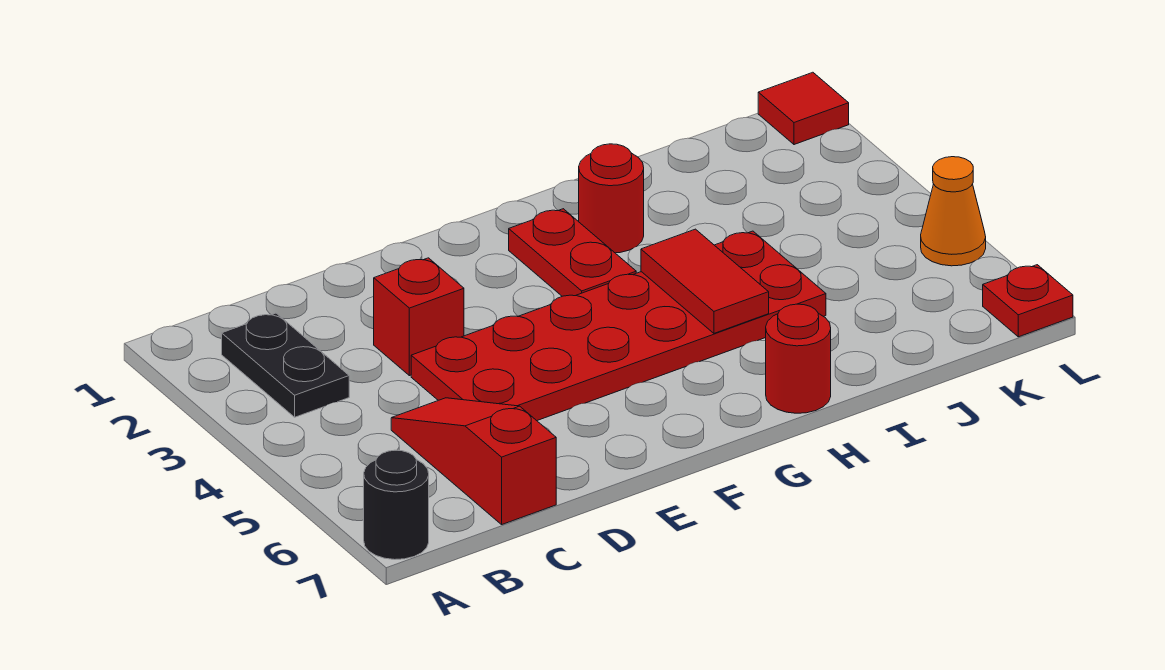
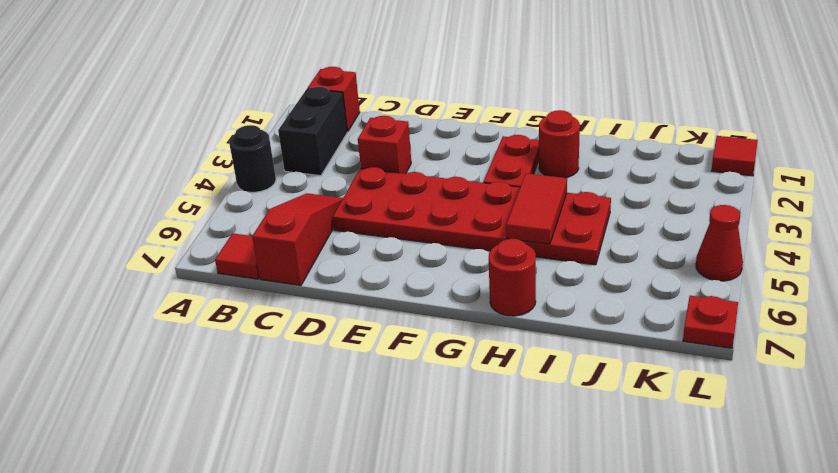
black round brick A7 level 1 -> black round brick A4 level 1
none -> red brick B1 level 1
black plate B2:B3 level 1 -> black brick B2:B3 level 1
none -> red tile B7 level 1
orange cone L5 level 1 -> red cone L5 level 1

